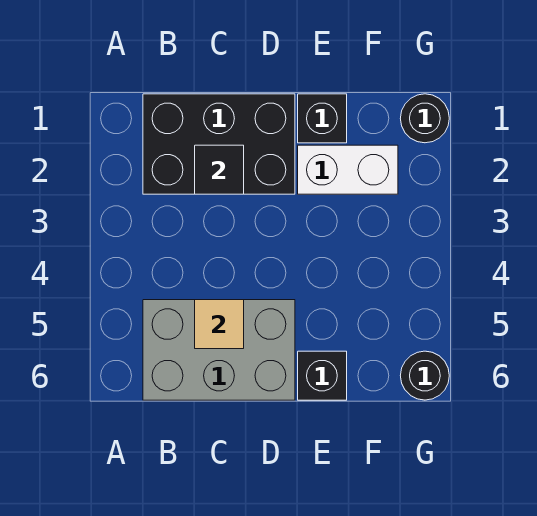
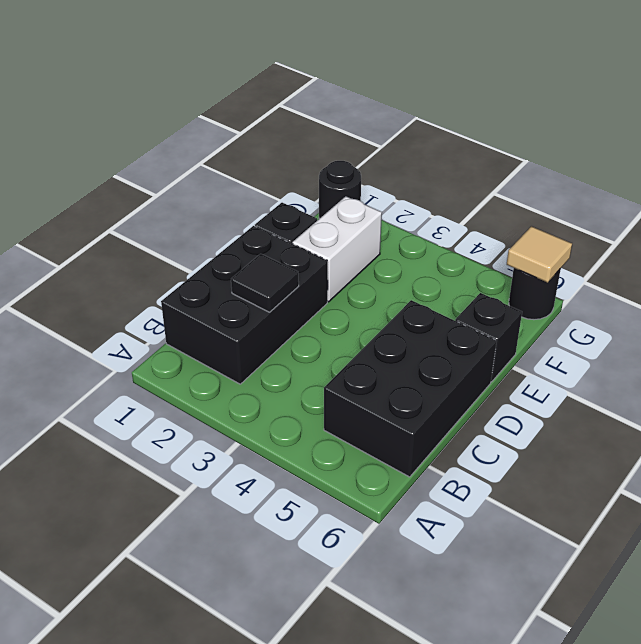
grey brick B5:D6 level 1 -> black brick B5:D6 level 1
tan tile C5 level 2 -> tan tile G6 level 2

